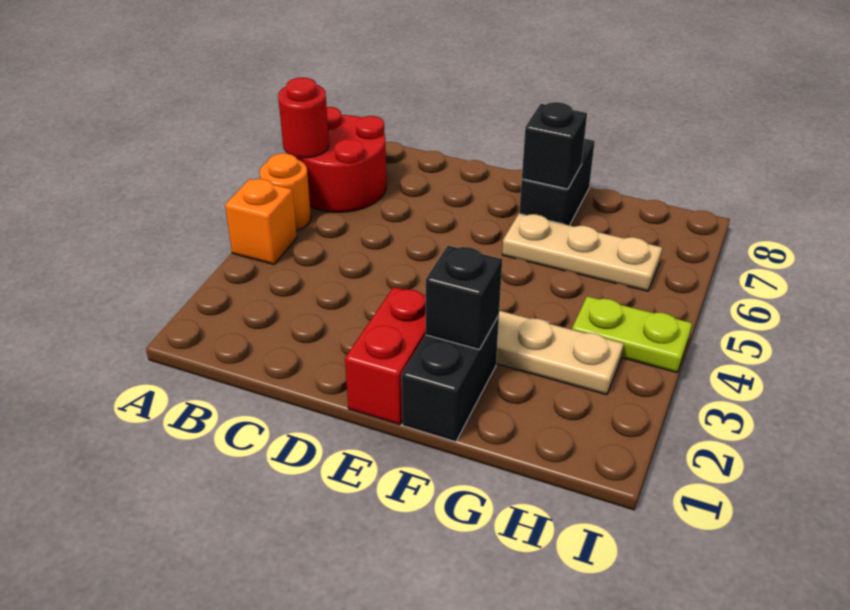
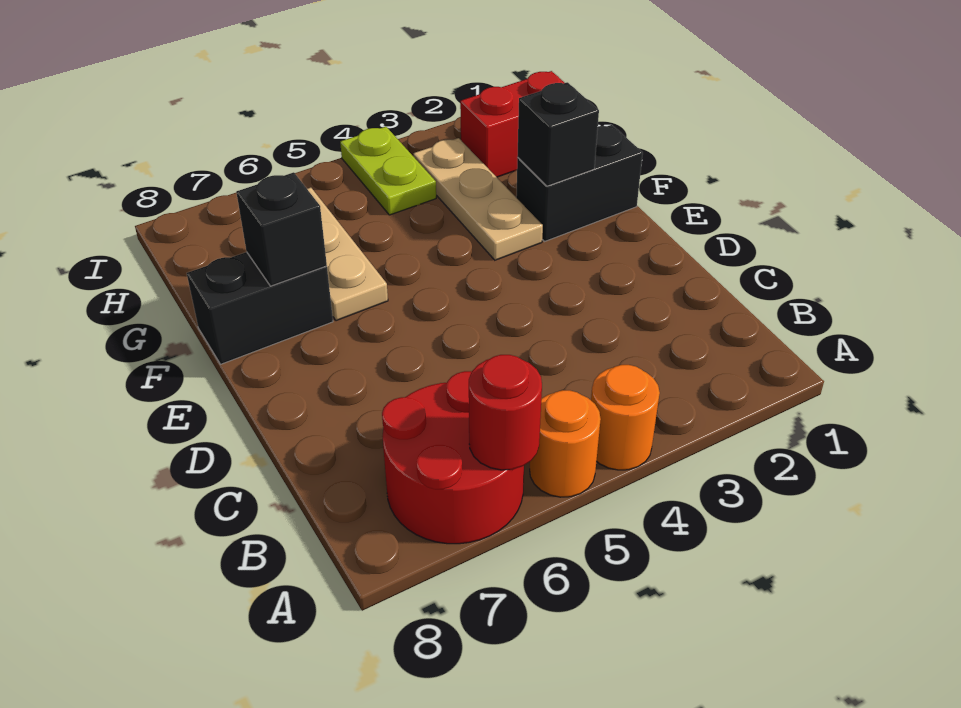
orange brick A4 level 1 -> orange round brick A4 level 1
red brick E1:E2 level 1 -> red brick H1:H2 level 1

